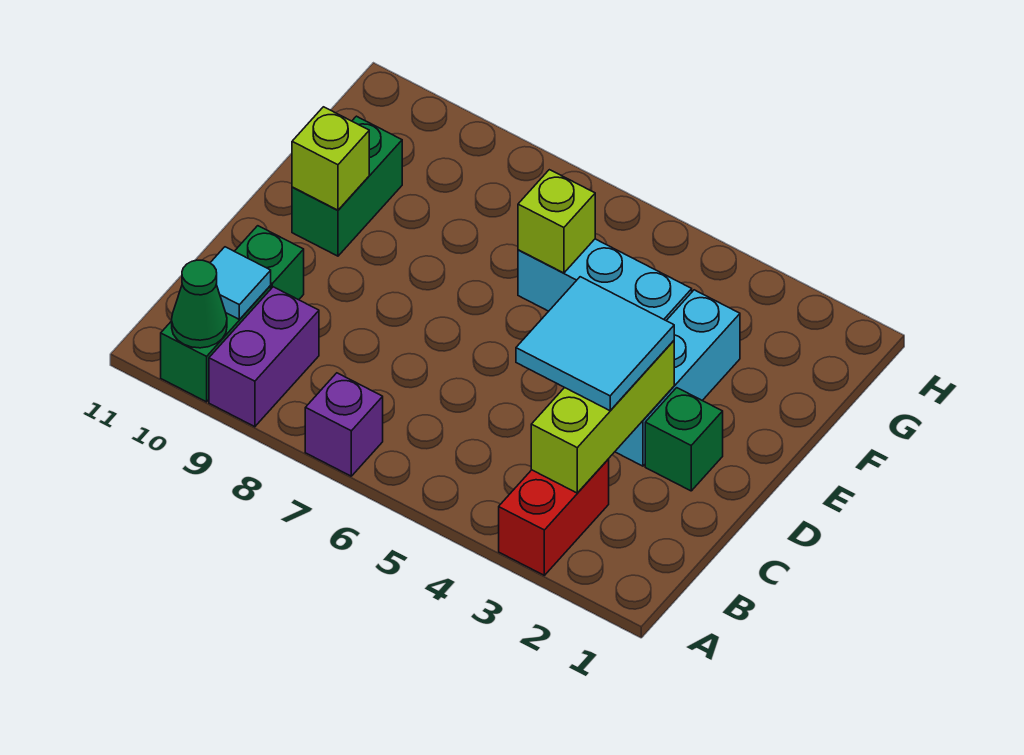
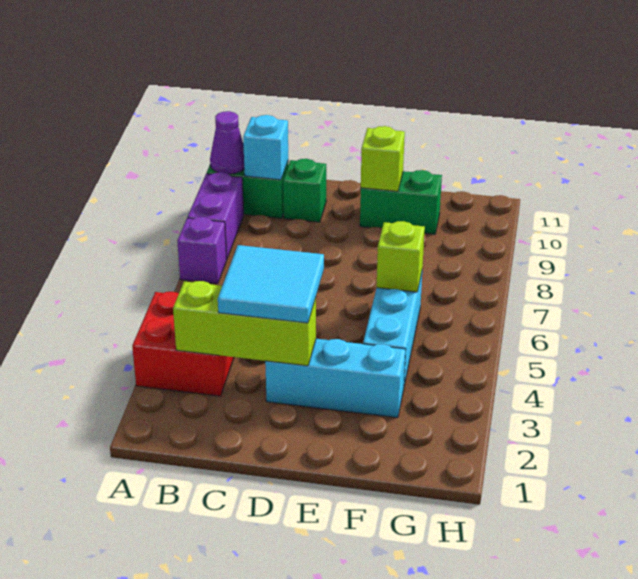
red brick A3:B3 level 1 -> red brick A3:B4 level 1
purple brick A9:B9 level 1 -> purple brick A8:A9 level 1
green cone A10 level 2 -> purple cone A10 level 2
cyan tile B10 level 2 -> cyan brick B10 level 2
green brick D2 level 1 -> none

